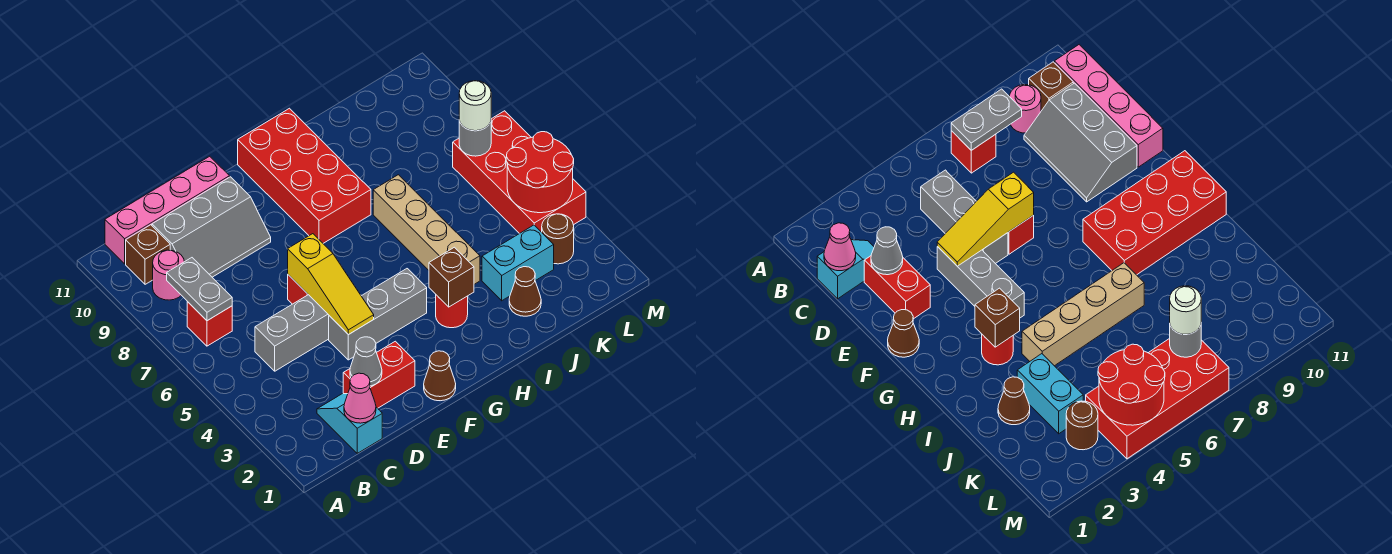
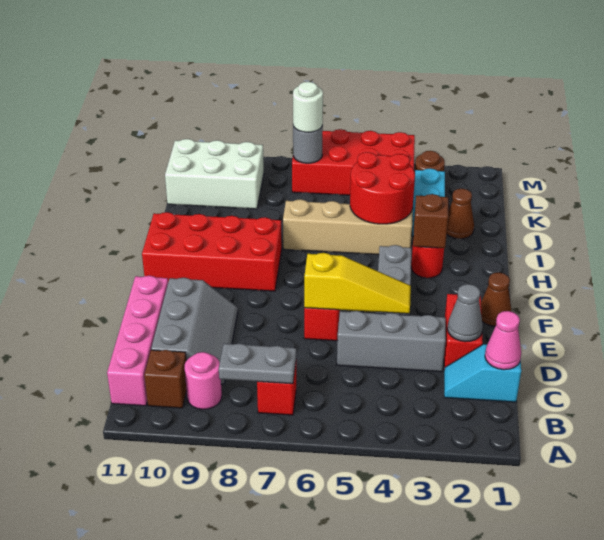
grey brick C5:E5 level 1 -> grey brick D3:D5 level 1
none -> white brick K9:L11 level 1
red round brick L4:M5 level 2 -> red round brick I4:J5 level 2

